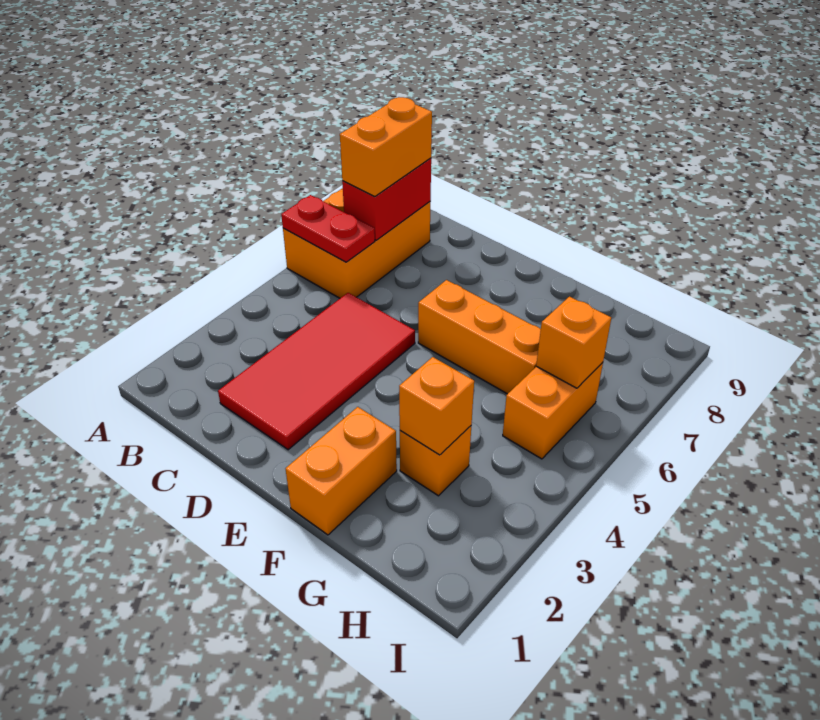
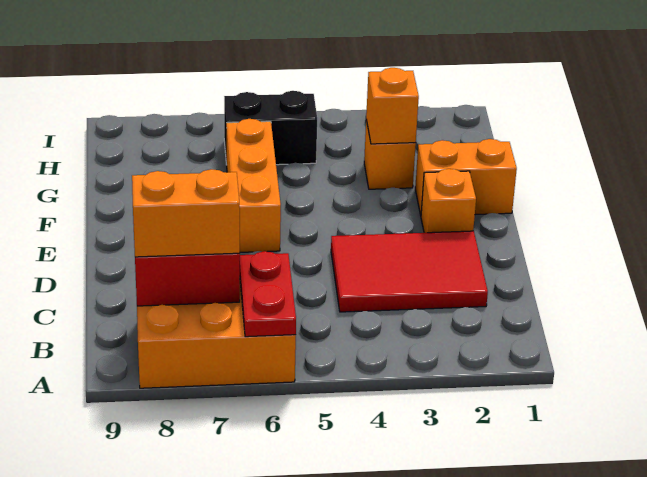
red tile C2:D5 level 1 -> red tile C2:D4 level 1
orange brick H5:H6 level 1 -> black brick H5:H6 level 1
orange brick H6 level 2 -> orange brick E2 level 1

